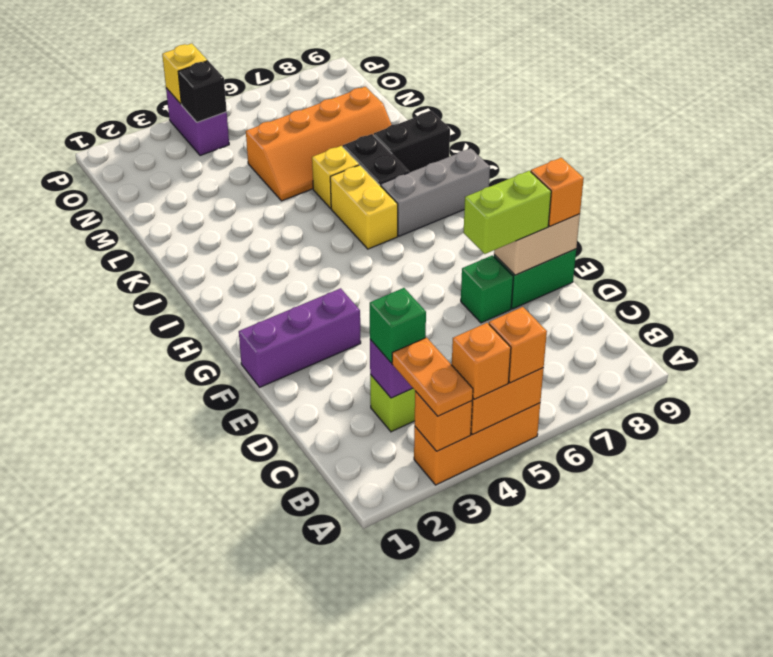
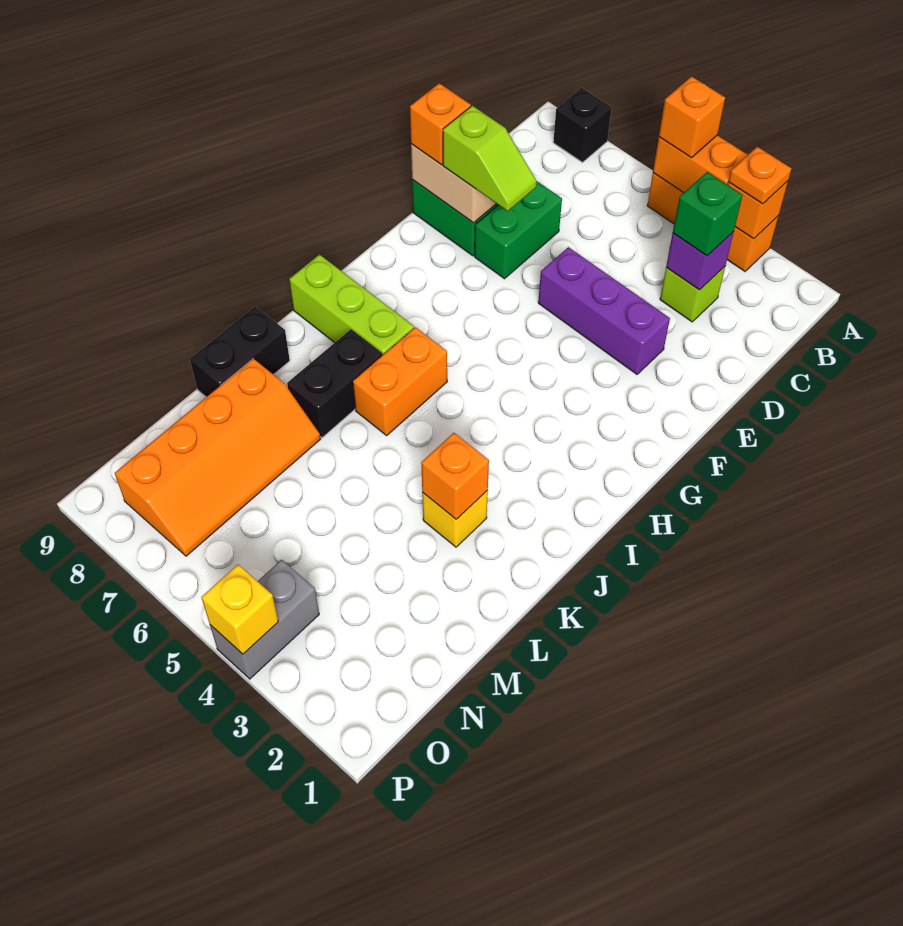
orange plate A3:B3 level 3 -> orange plate A3 level 3
orange brick A4 level 3 -> orange brick K3 level 2
green brick E7 level 1 -> green brick D7:E7 level 1
lime brick E7:E8 level 3 -> lime slope E7:E8 level 3 top 8
purple brick F1:F3 level 1 -> purple brick E3:E5 level 1
yellow brick I6:J6 level 1 -> orange brick I6:J6 level 1
grey brick I7:I9 level 1 -> lime brick I7:I9 level 1
yellow brick K6 level 1 -> yellow brick K3 level 1
black brick K8:K9 level 1 -> black brick K9:L9 level 1
orange slope L5:M8 level 1 top M -> orange slope L7:O8 level 1 top 8
purple brick O4:P4 level 1 -> grey brick O4:P4 level 1
black brick O4 level 2 -> black brick A8 level 1

